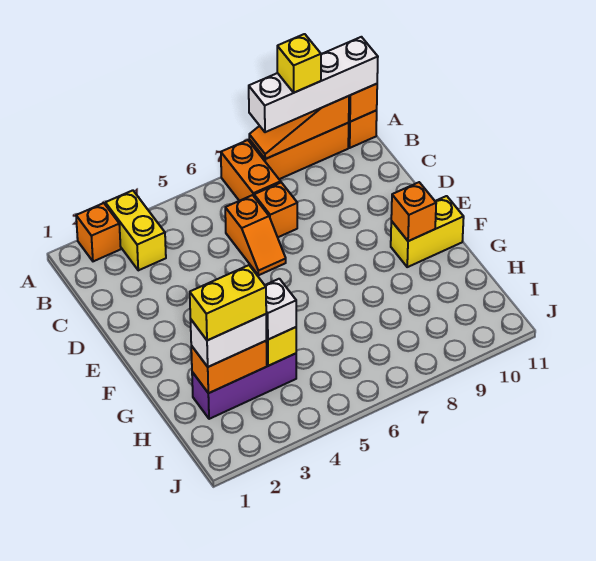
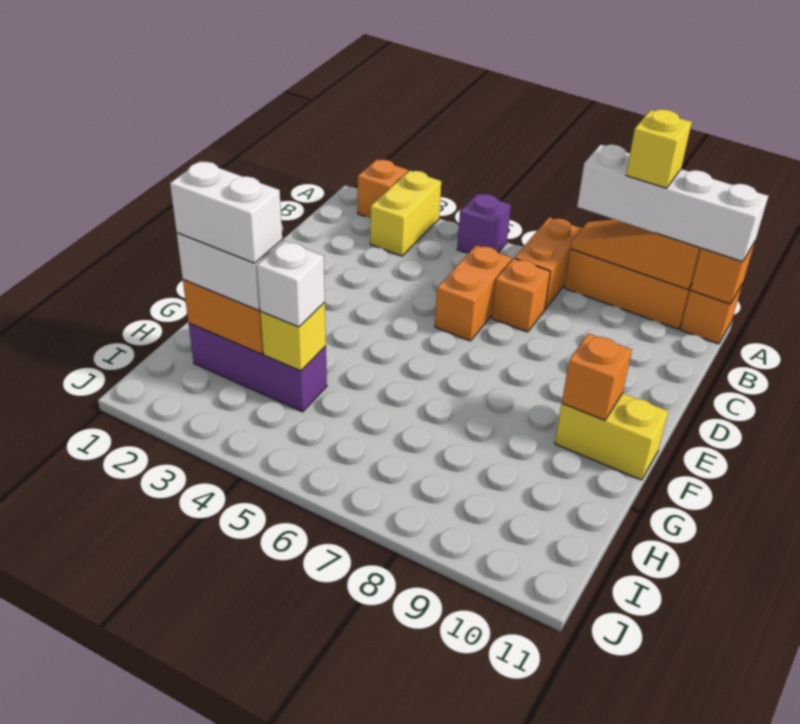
none -> purple brick A5 level 1
orange slope C6:D6 level 1 top C -> orange brick C6:D6 level 1
yellow brick H2:H3 level 4 -> white brick H2:H3 level 4

